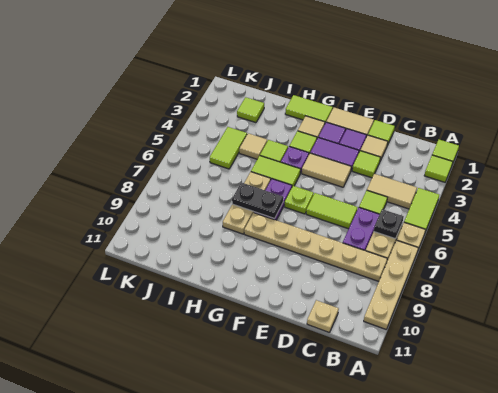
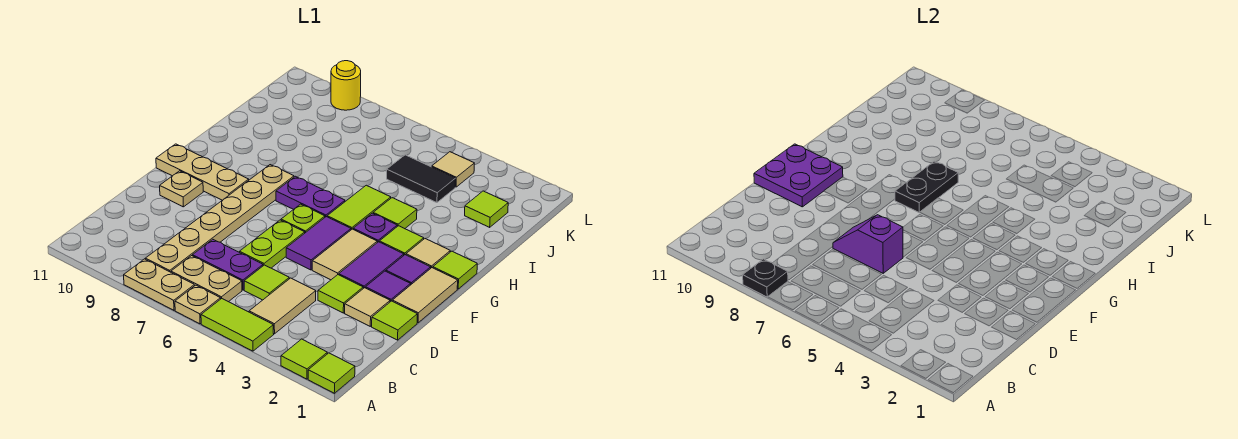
tan plate A7:A10 level 1 -> tan plate A7:A8 level 1
black plate B6 level 2 -> black plate A8 level 2
tan plate C11 level 1 -> tan plate E10 level 1
lime tile D6:E6 level 1 -> lime plate D6:E6 level 1
none -> purple slope D6:D7 level 2 top 6
none -> purple tile E5:F5 level 1
none -> purple plate E10:F11 level 2
lime tile G1:H1 level 1 -> lime tile G1 level 1
tan plate H6:H8 level 1 -> tan plate F9:F11 level 1
tan tile I4 level 1 -> tan tile K4 level 1
lime tile J4:J5 level 1 -> black tile J4:J5 level 1
none -> yellow round brick L9 level 1

